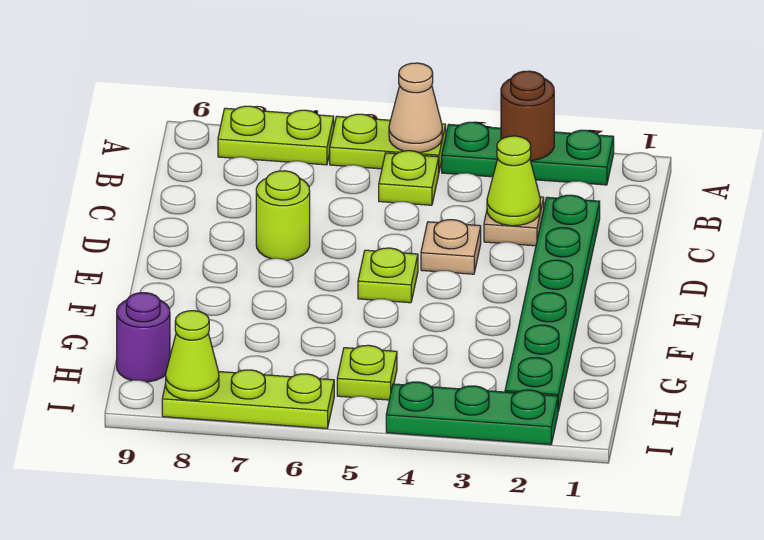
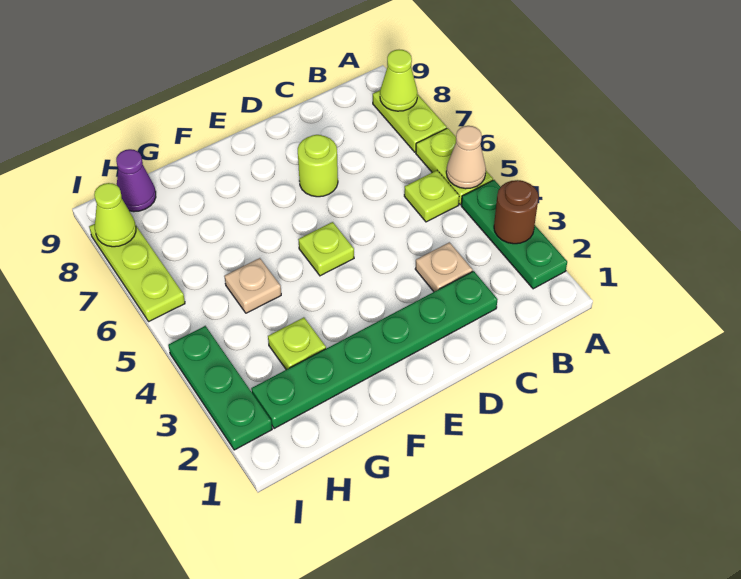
lime cone C3 level 2 -> lime cone A8 level 2
tan plate D4 level 1 -> tan plate G5 level 1
lime plate H5 level 1 -> lime plate G3 level 1
purple round brick H9 level 1 -> purple cone H9 level 1

